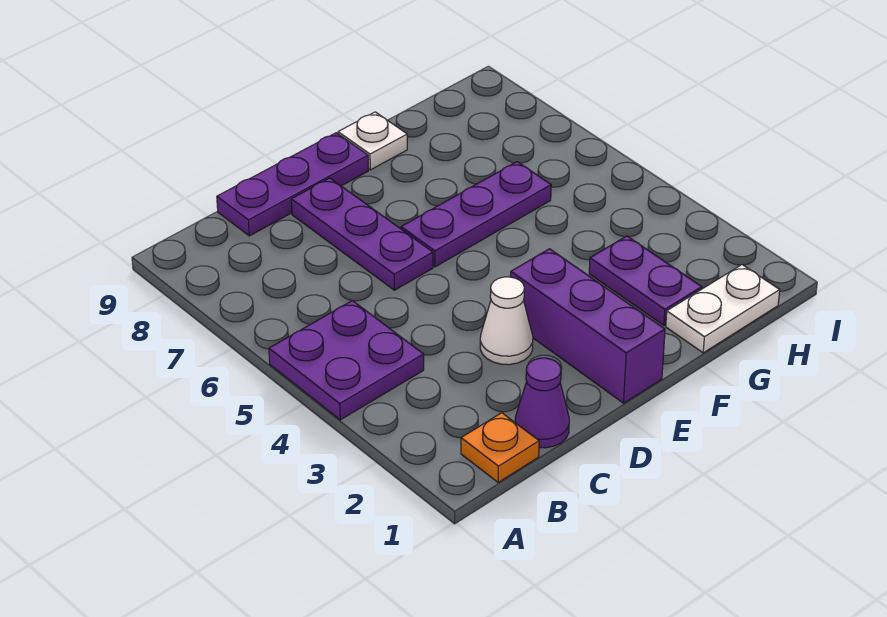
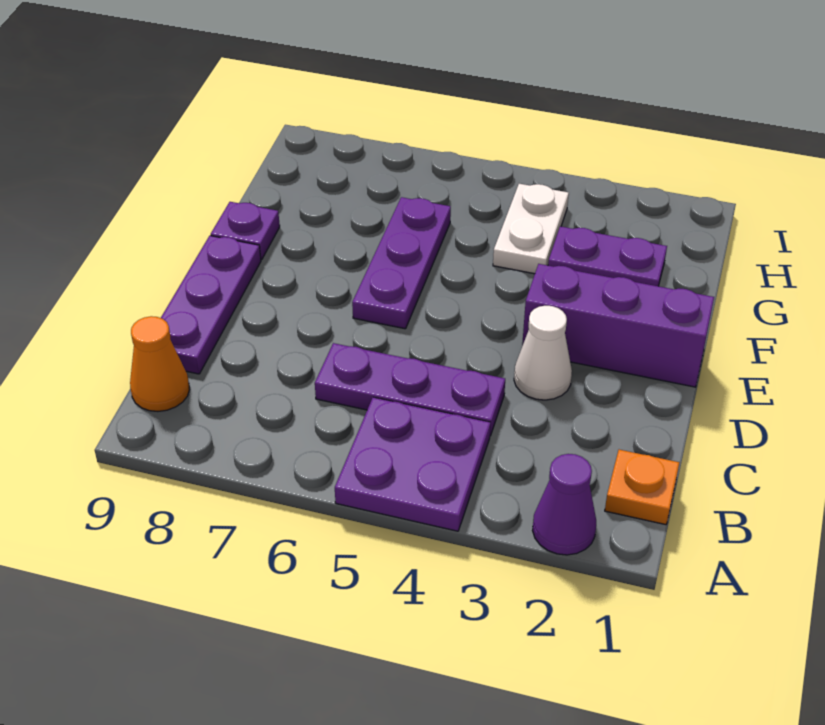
none -> orange cone B9 level 1
purple cone C1 level 1 -> purple cone A2 level 1
purple plate D6:D8 level 1 -> purple plate C4:C6 level 1
white plate F9 level 1 -> purple plate F9 level 1
white plate G1:H1 level 1 -> white plate G4:H4 level 1

